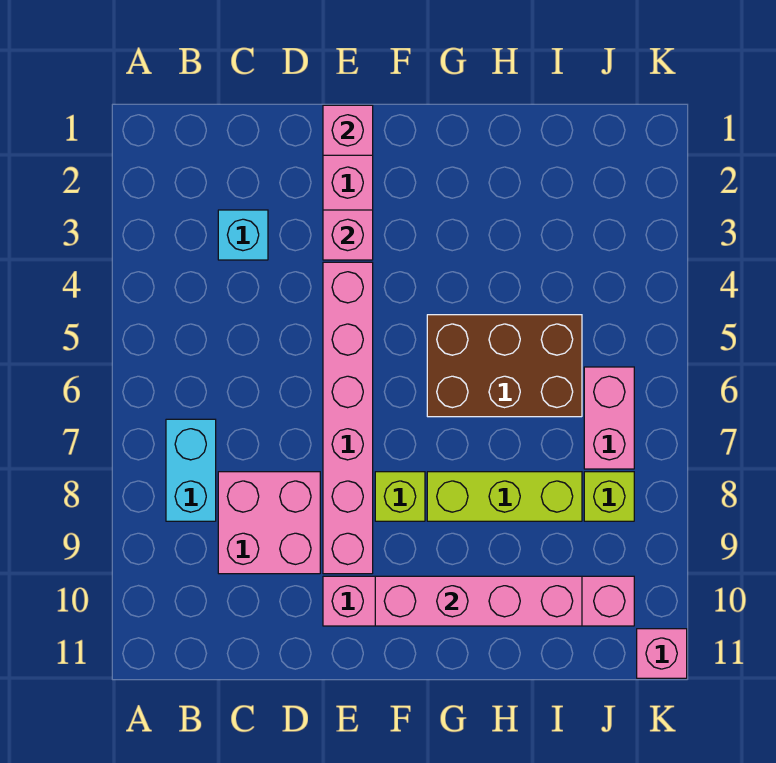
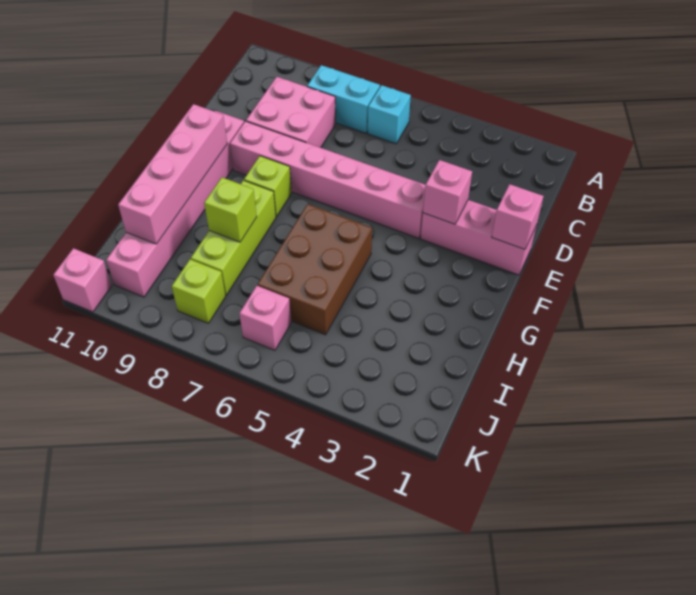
cyan brick C3 level 1 -> cyan brick B6 level 1
none -> lime brick H8 level 2
pink brick J6:J7 level 1 -> pink brick J6 level 1

